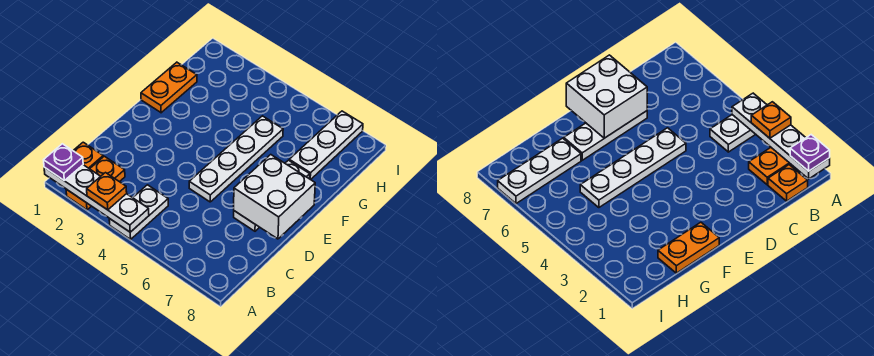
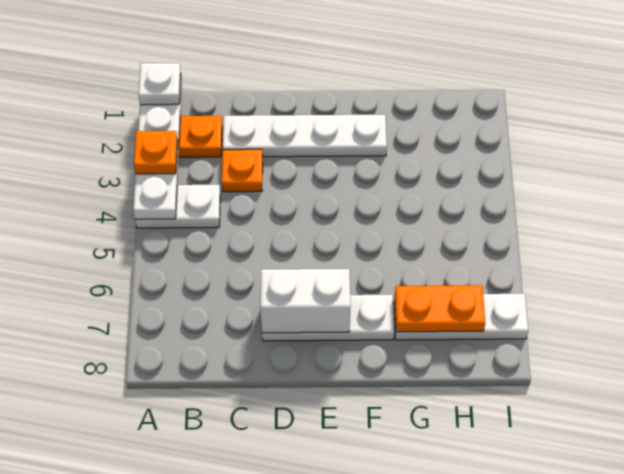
purple plate A1 level 3 -> white plate A1 level 3
orange plate B1 level 1 -> orange plate C3 level 1
white plate D5:G5 level 1 -> white plate C2:F2 level 1
white brick D7:E8 level 2 -> white brick D7:E7 level 2
orange plate F1:G1 level 1 -> orange plate G7:H7 level 2

